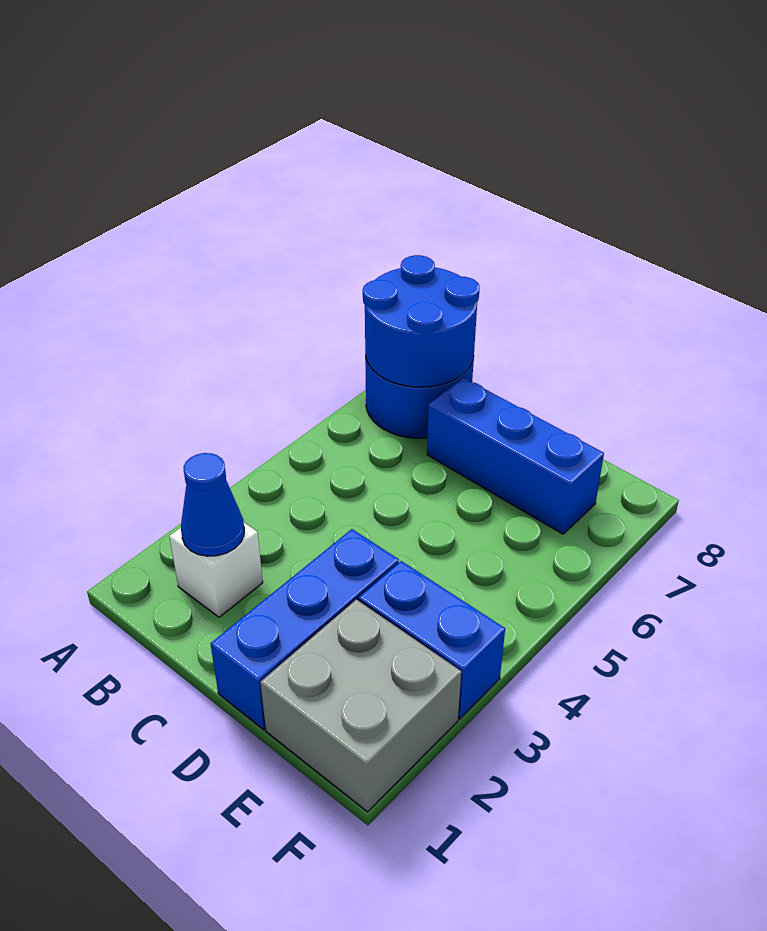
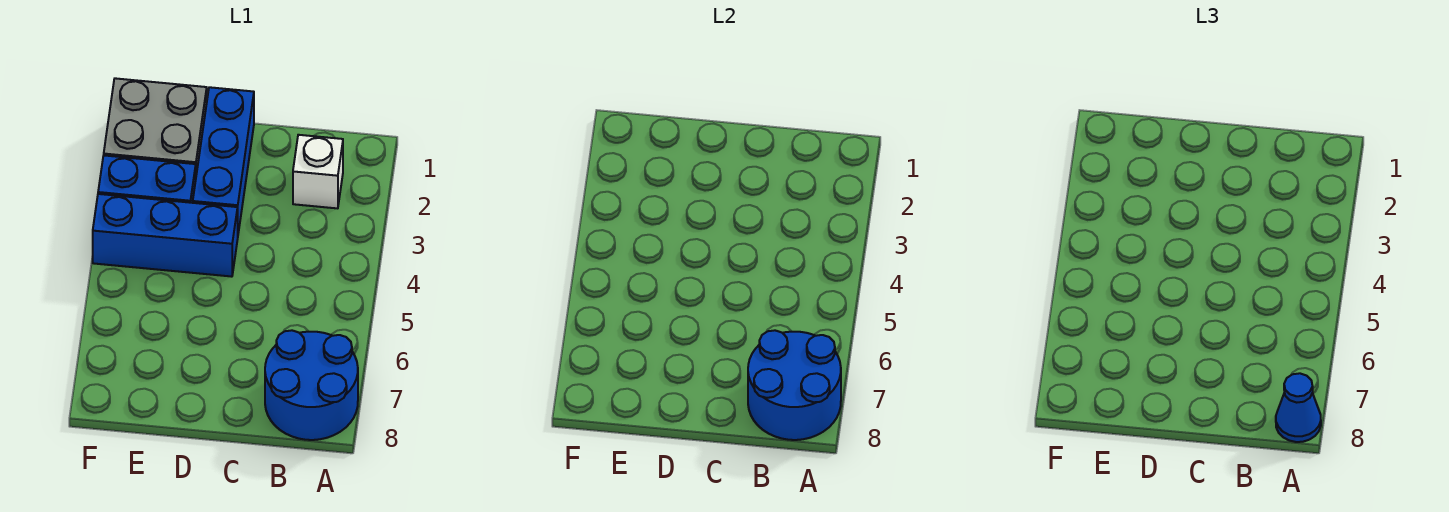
blue cone B2 level 2 -> blue cone A8 level 3
blue brick C7:E7 level 1 -> blue brick D4:F4 level 1

